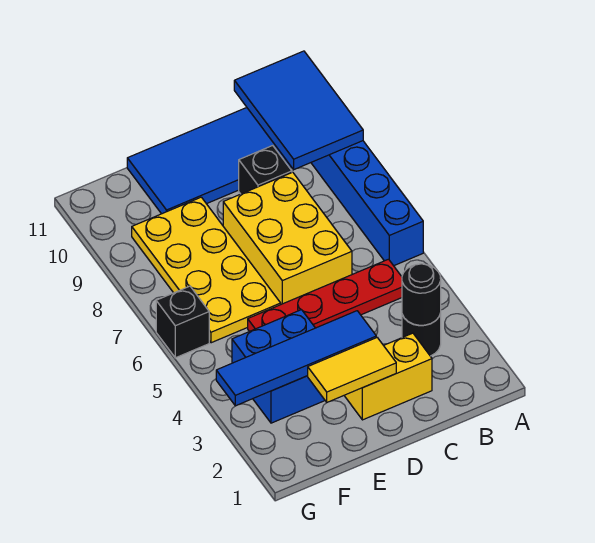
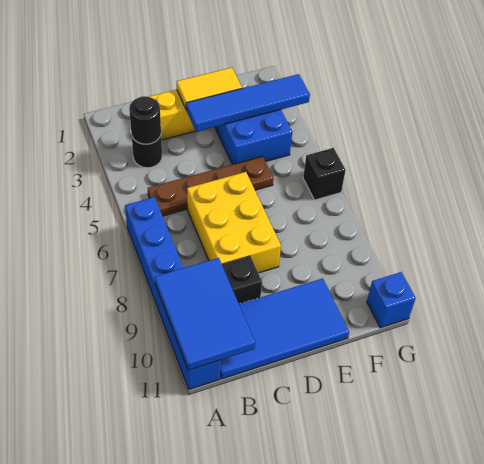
red plate B5:E5 level 1 -> brown plate B5:E5 level 1
yellow plate E6:F9 level 1 -> none
none -> blue brick G11 level 1

